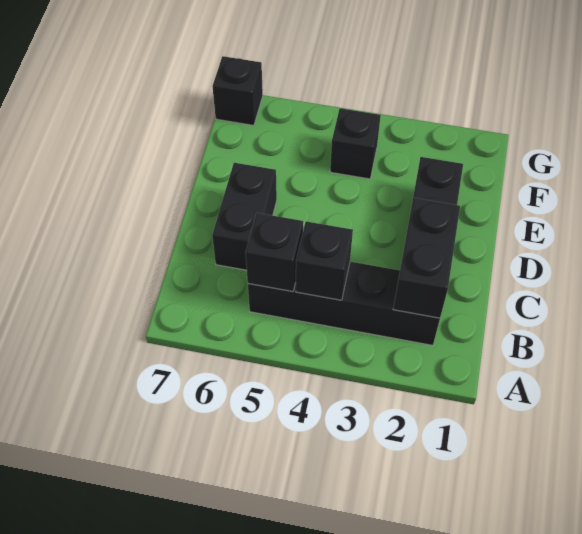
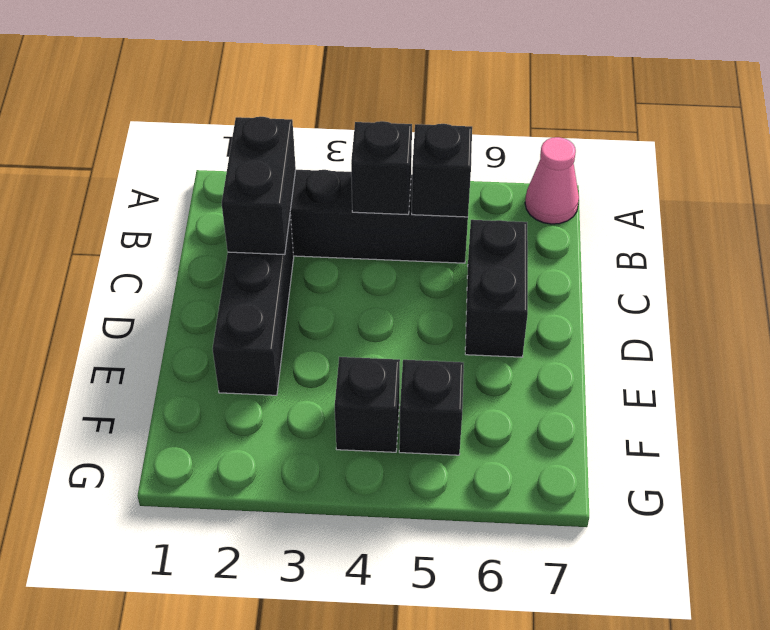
none -> pink cone A7 level 1
black brick G7 level 1 -> black brick F5 level 1

